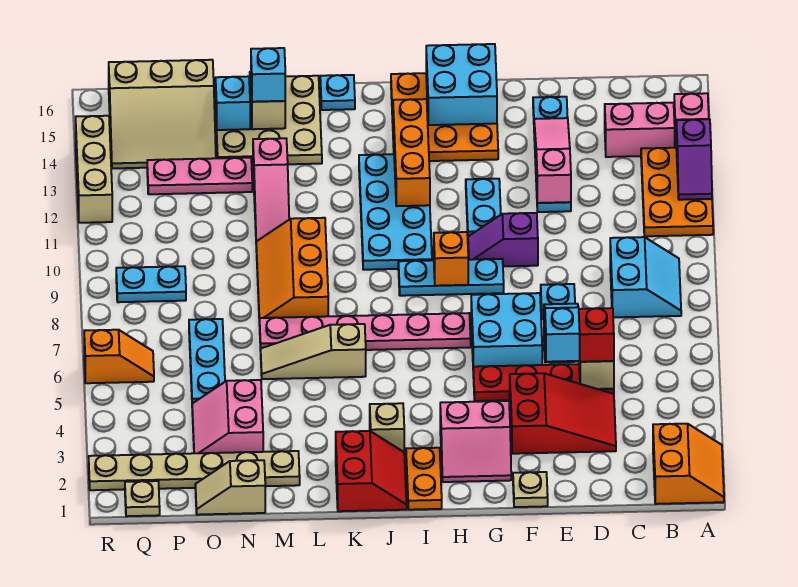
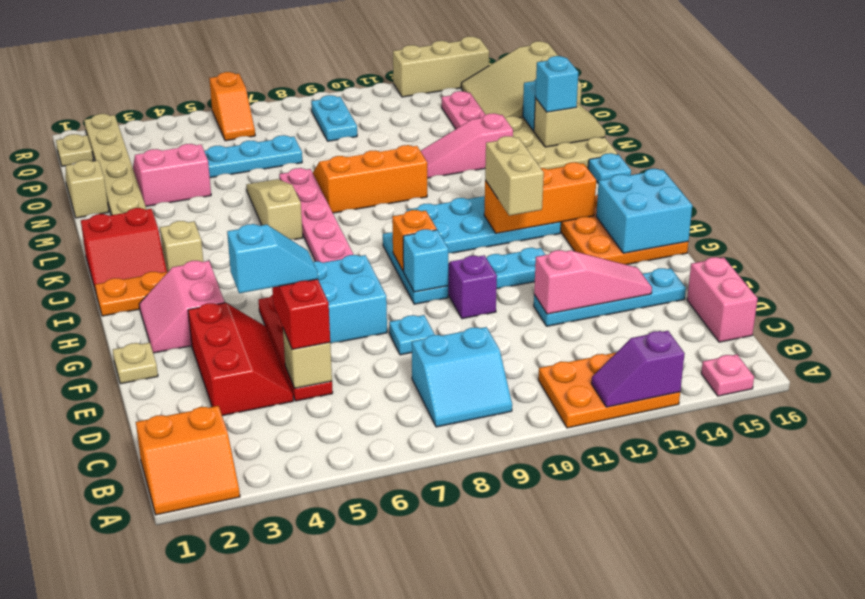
pink brick B14:C14 level 1 -> pink brick C16:D16 level 1
red slope D3:F4 level 1 top F -> red slope D3:F4 level 1 top 3
none -> cyan brick G9 level 2
none -> tan brick H12:I12 level 3

